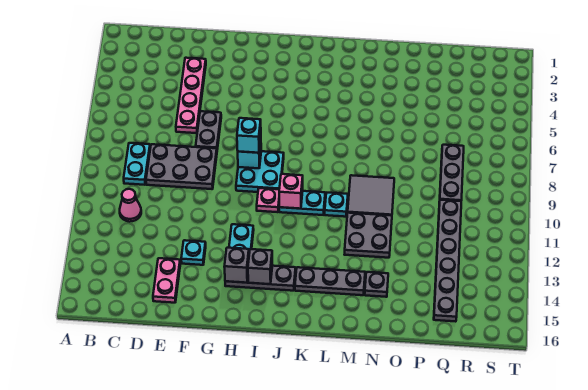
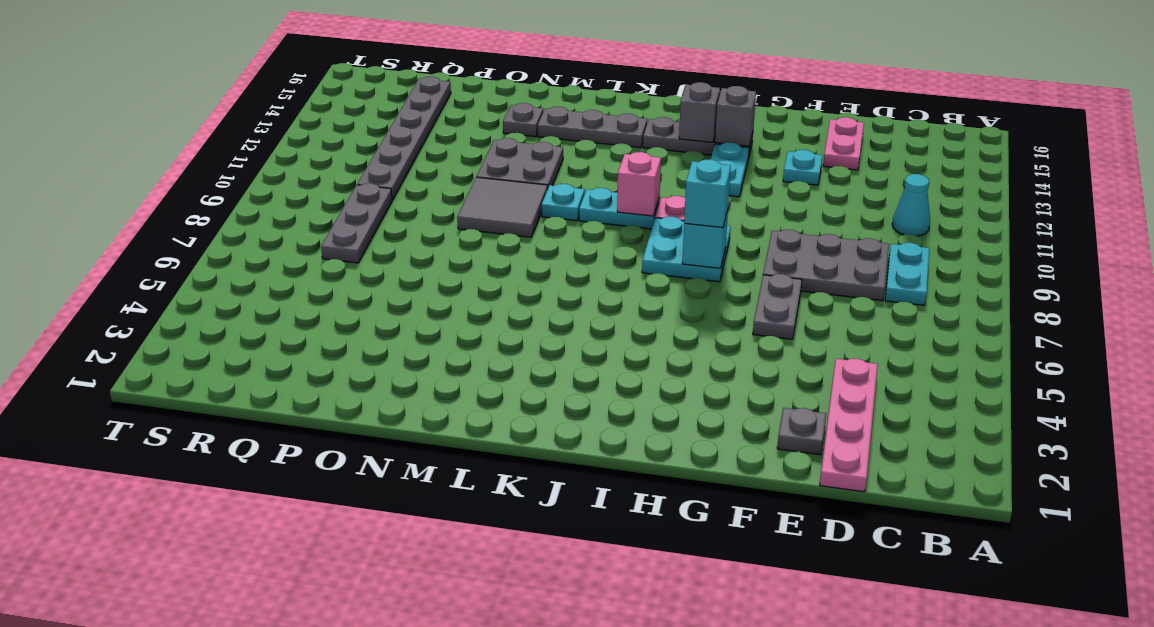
pink cone C11 level 1 -> cyan cone C11 level 1
none -> grey plate E2 level 1
pink plate E3:E6 level 1 -> pink plate D1:D4 level 1

